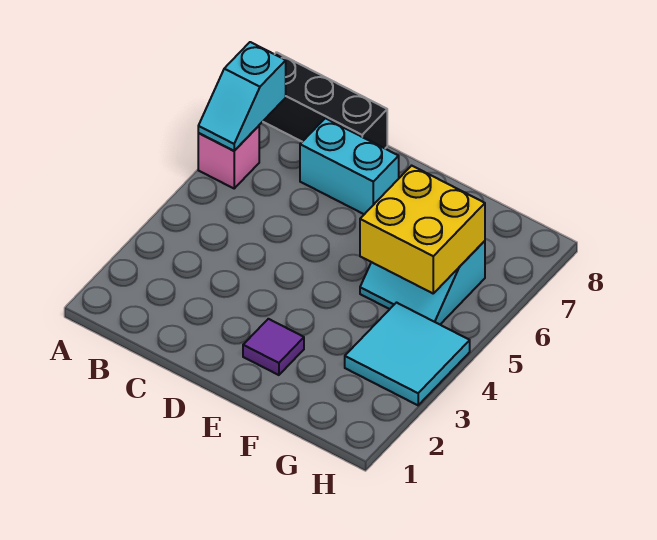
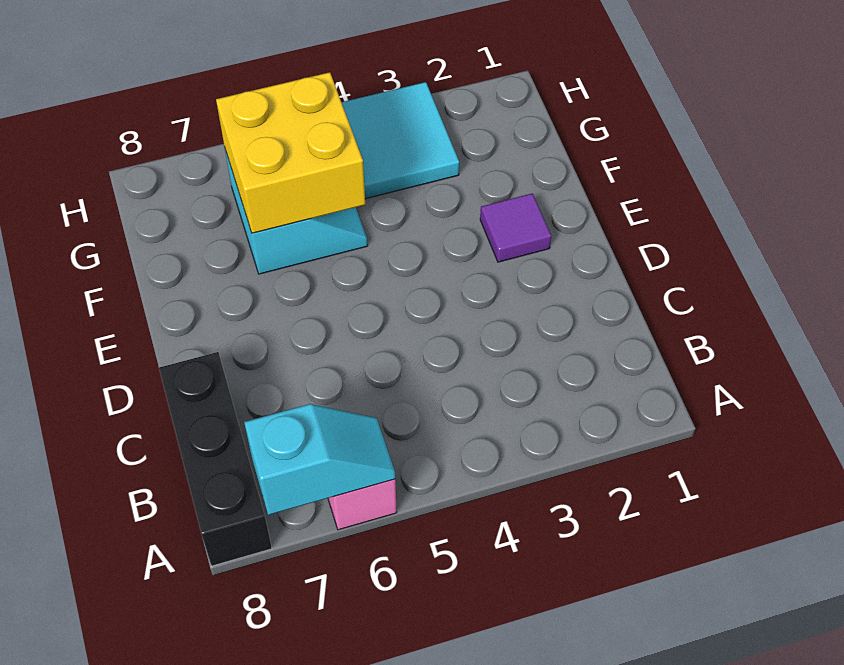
cyan brick C7:D7 level 1 -> none

